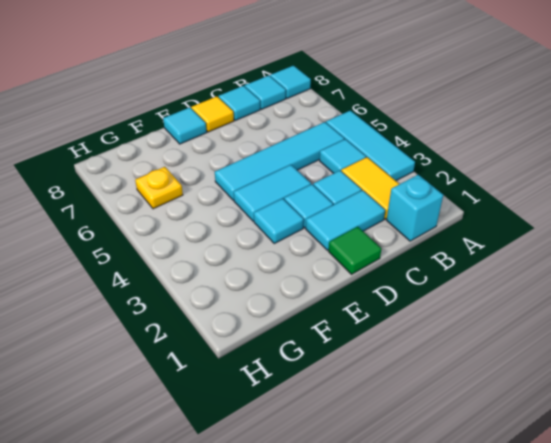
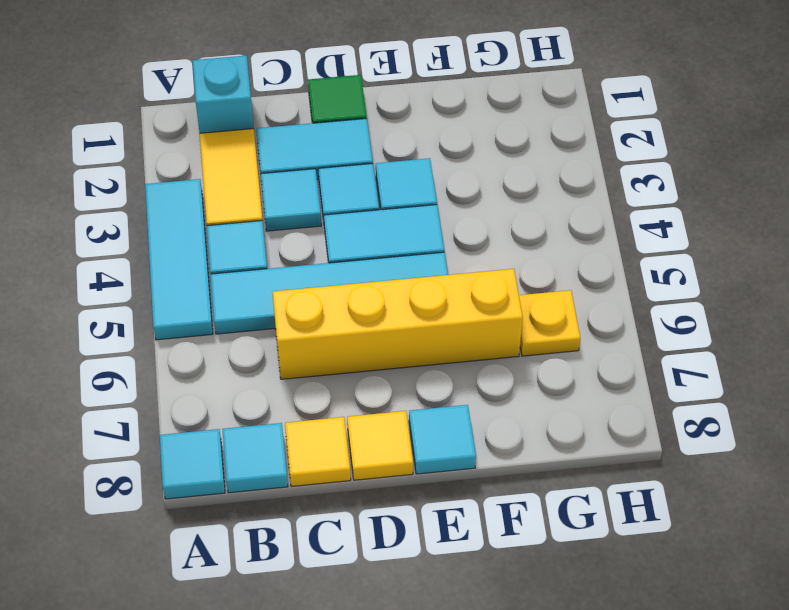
none -> yellow brick C6:F6 level 1
cyan tile C8 level 1 -> yellow tile C8 level 1

